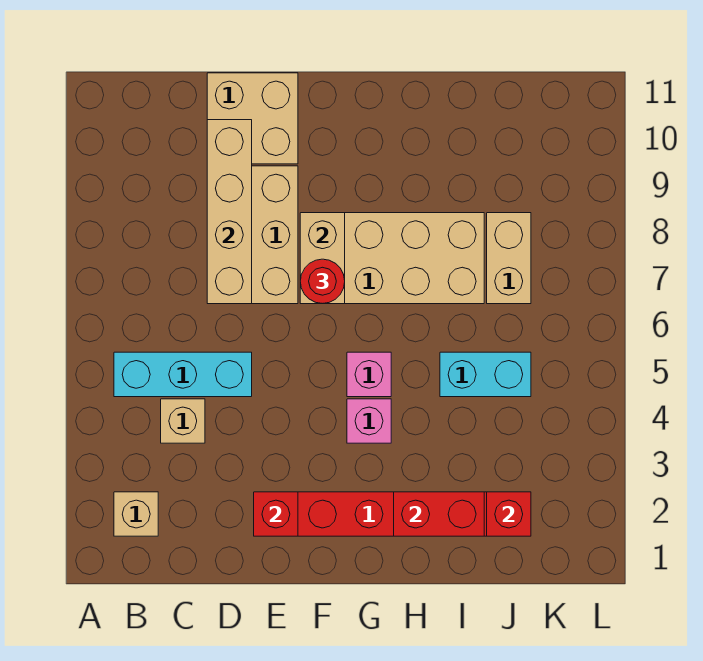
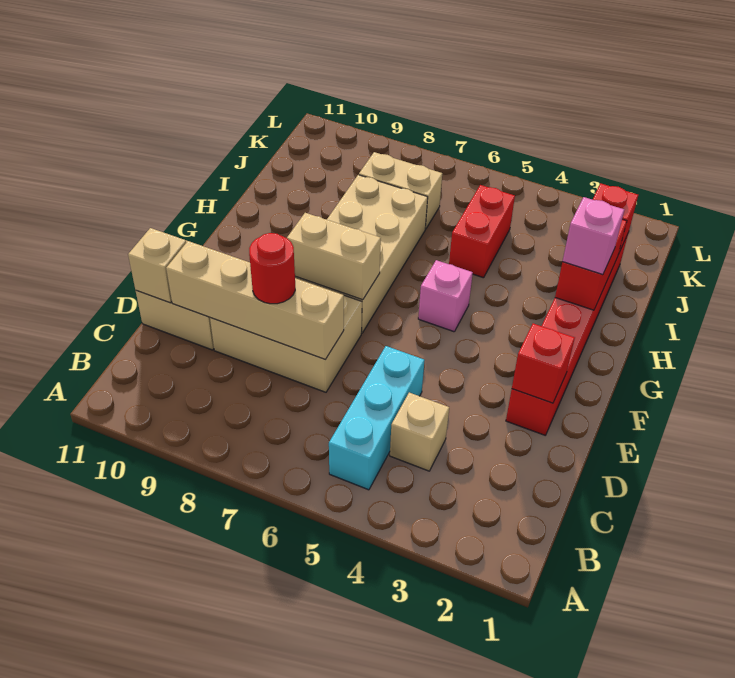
tan brick B2 level 1 -> tan brick D11 level 2
red round brick F7 level 3 -> red round brick D8 level 3
pink brick G4 level 1 -> pink brick H2 level 3
cyan brick I5:J5 level 1 -> red brick I5:J5 level 1

